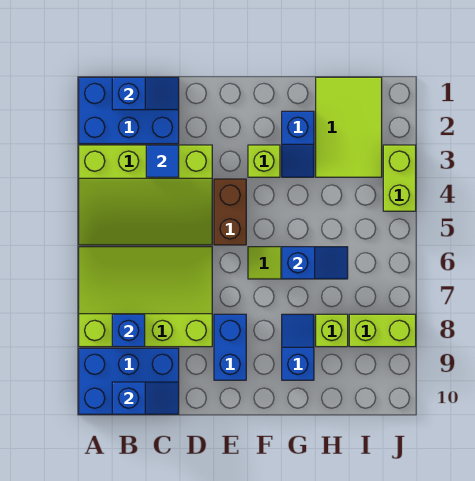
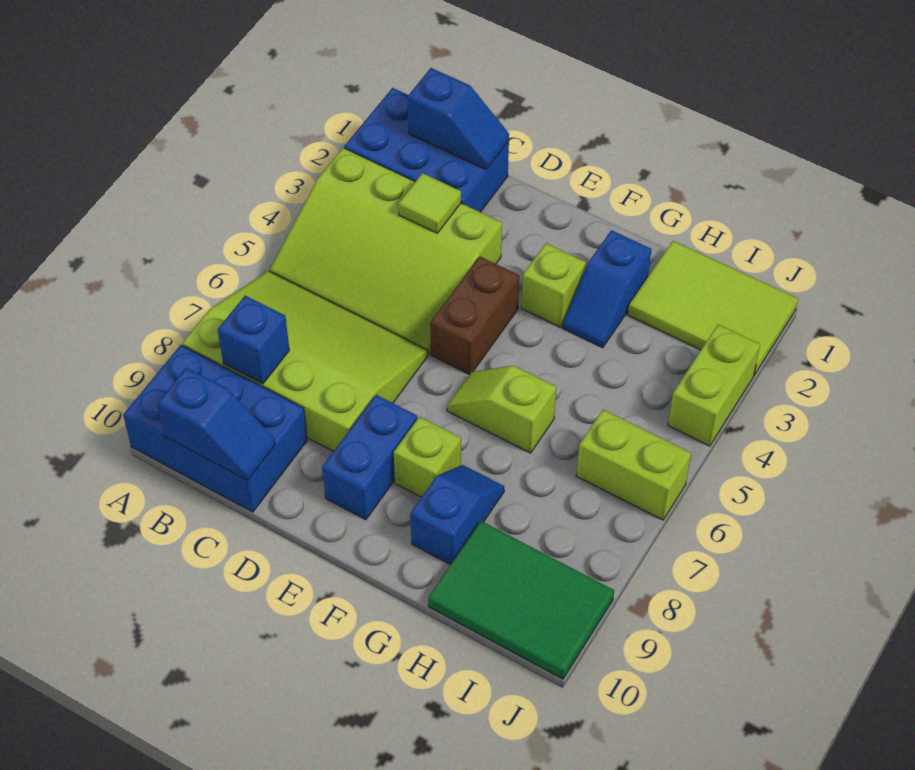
blue tile C3 level 2 -> lime tile C3 level 2
blue slope G6:H6 level 2 top G -> none
lime tile H1:I3 level 1 -> lime tile H1:J2 level 1
lime brick H8 level 1 -> lime brick F8 level 1
none -> green tile H9:J10 level 1
lime brick I8:J8 level 1 -> lime brick I6:J6 level 1

